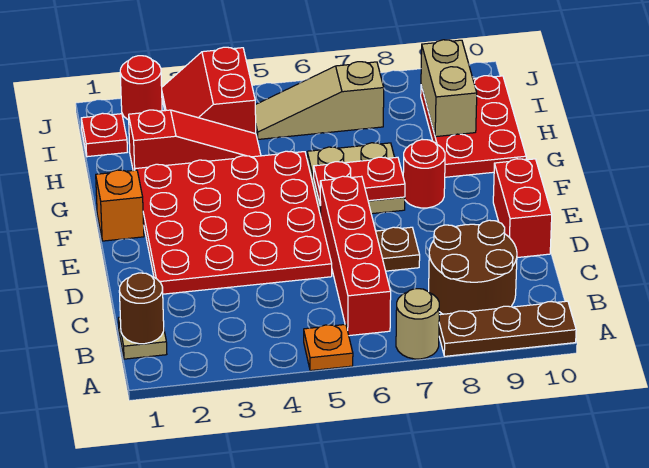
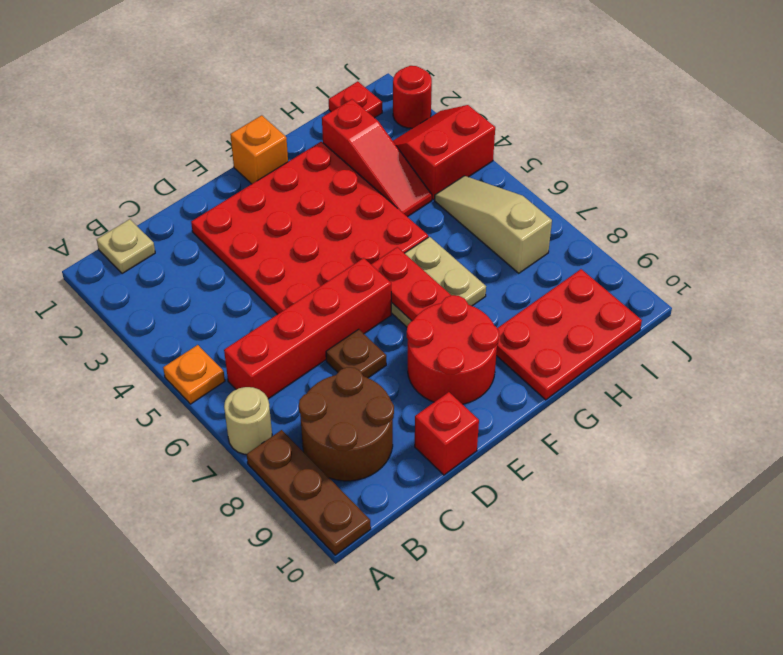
brown round brick B1 level 2 -> none
red brick D10:E10 level 1 -> red brick D10 level 1
red round brick F8 level 1 -> red round brick E8:F9 level 1
tan brick H9:I9 level 2 -> none

